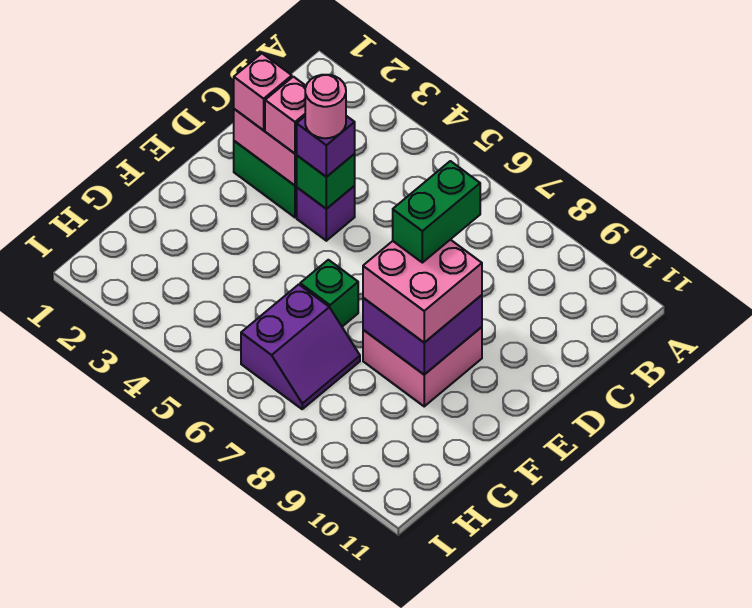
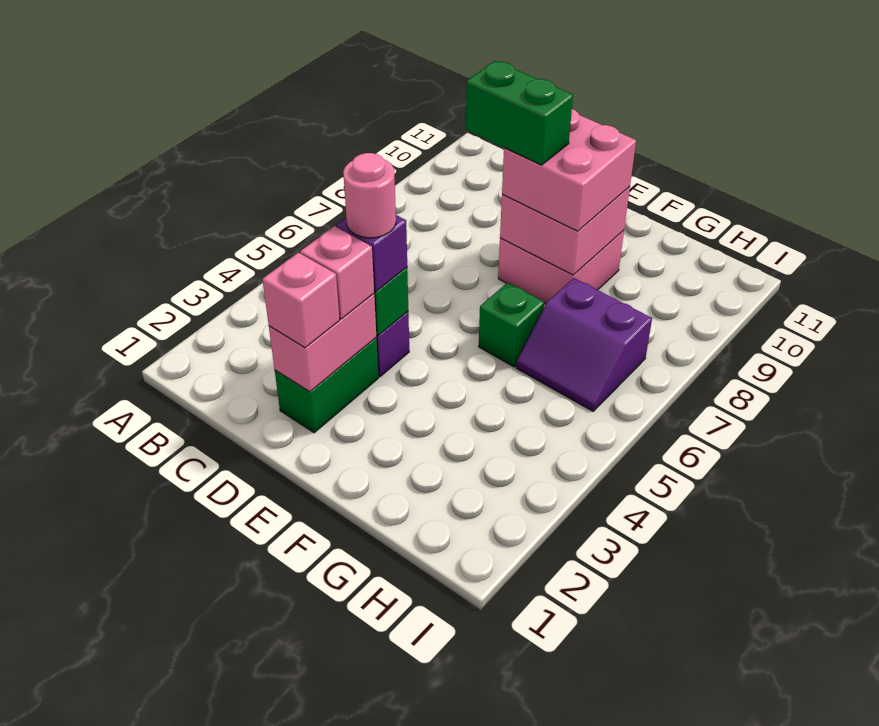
purple brick E8:F9 level 2 -> pink brick E8:F9 level 2
purple slope G6:H7 level 1 top 6 -> purple slope G6:H7 level 1 top 7

